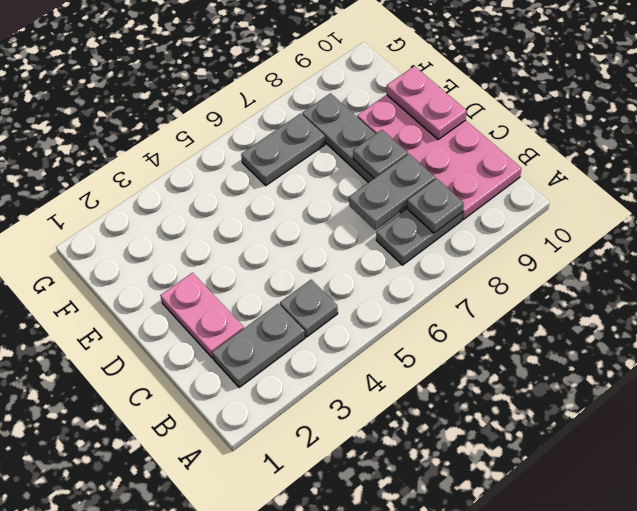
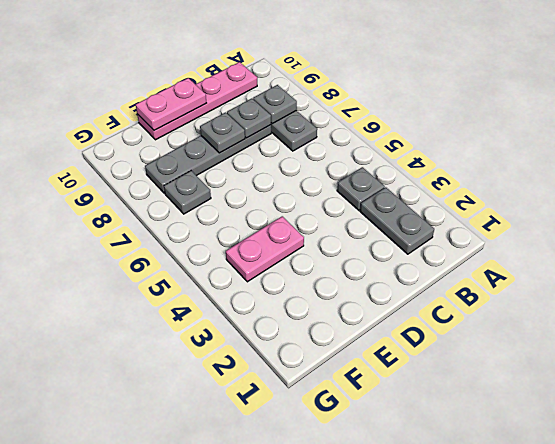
pink plate B9:E10 level 1 -> pink plate B10:E10 level 1
pink plate C2:D2 level 1 -> pink plate E4:F4 level 1
grey plate C7:C8 level 2 -> grey plate C8 level 2
grey plate F6:F7 level 1 -> grey plate F7 level 1

